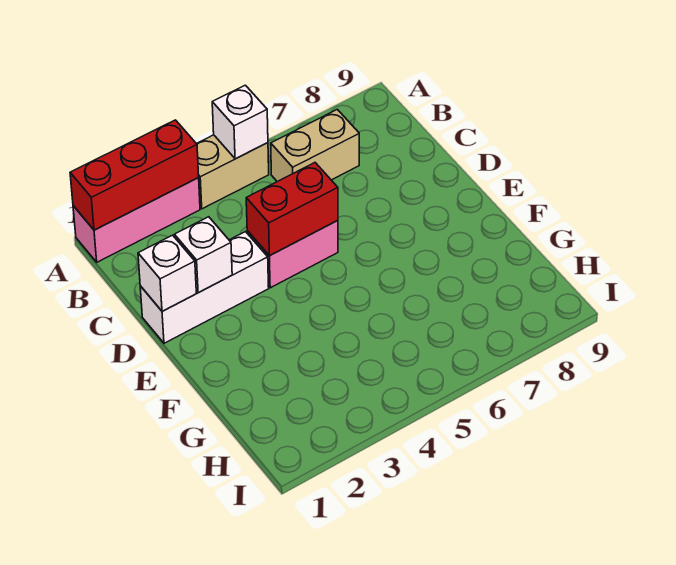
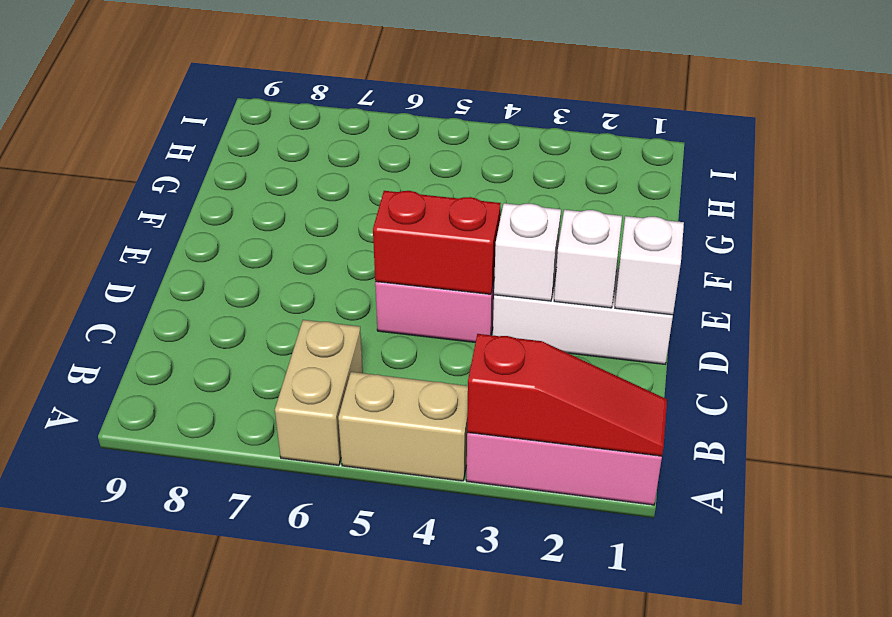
red brick A1:A3 level 2 -> red slope A1:A3 level 2 top 3
white brick A5 level 2 -> white brick D3 level 2
tan brick B6:B7 level 1 -> tan brick A6:B6 level 1

